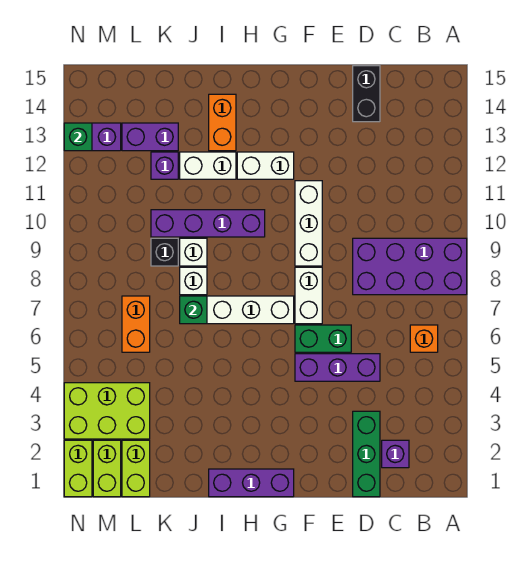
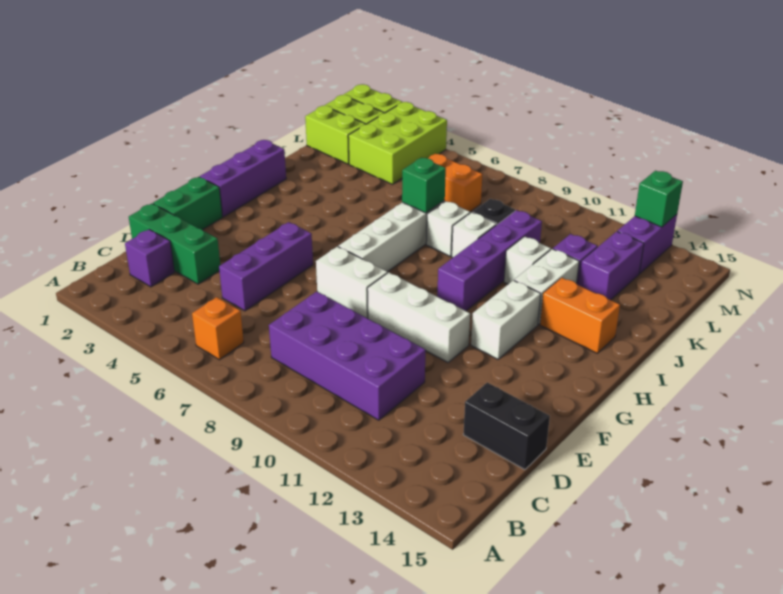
purple brick A8:D9 level 1 -> purple brick C8:D11 level 1
green brick E6:F6 level 1 -> green brick E1:F1 level 1
none -> white brick J11 level 1

